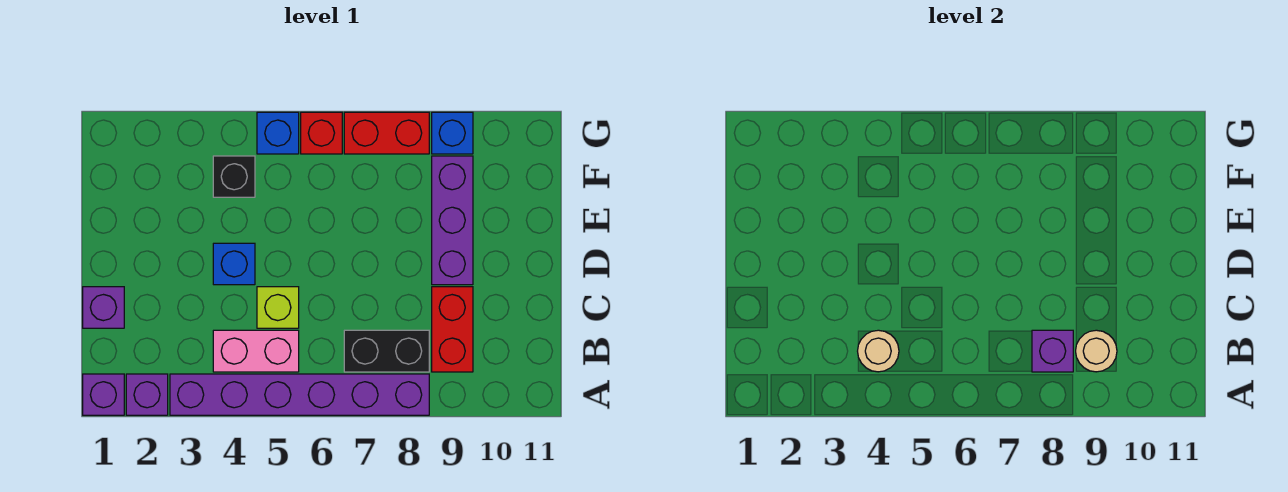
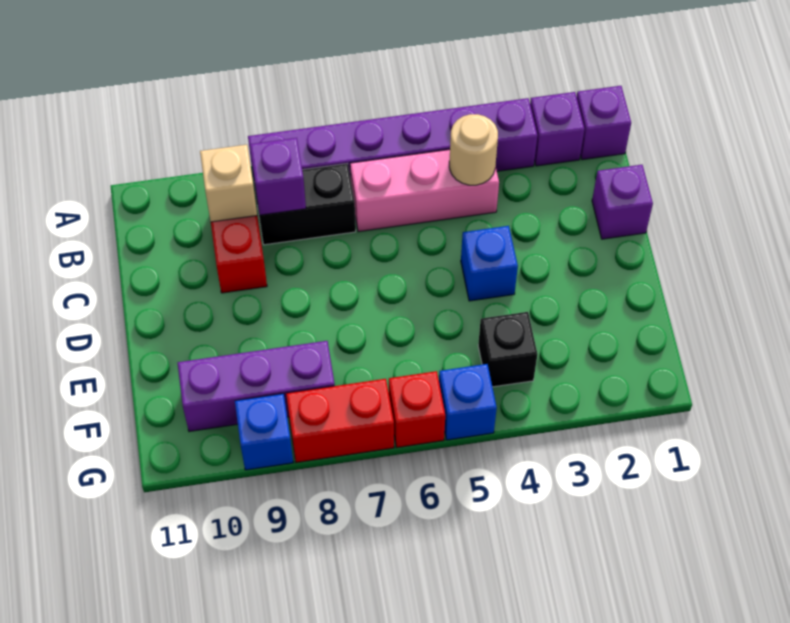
pink brick B4:B5 level 1 -> pink brick B4:B6 level 1
tan round brick B9 level 2 -> tan brick B9 level 2
lime brick C5 level 1 -> none
purple brick D9:F9 level 1 -> purple brick F8:F10 level 1

